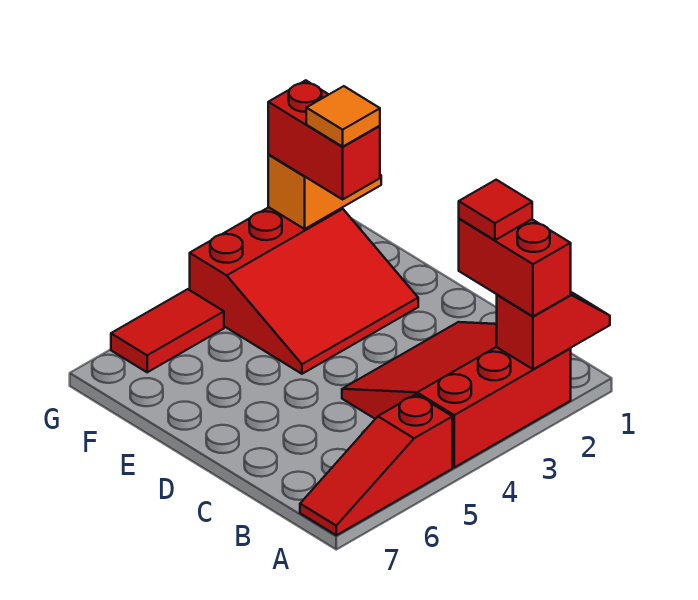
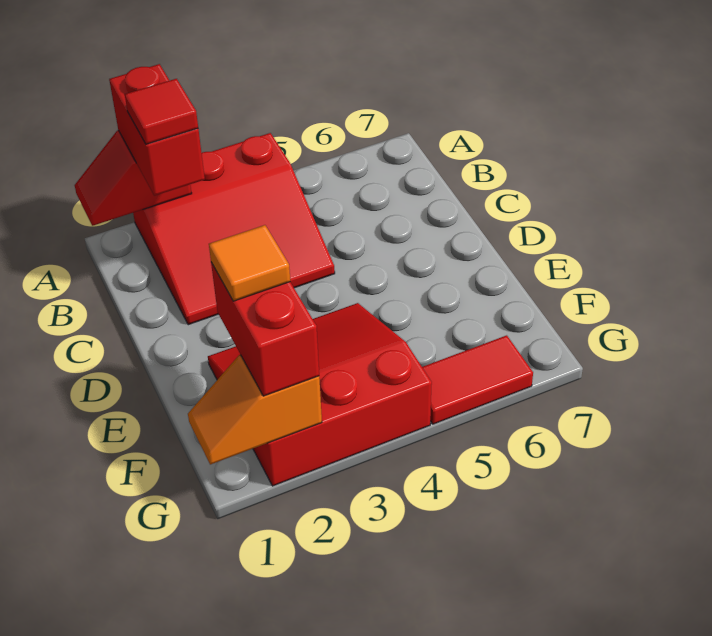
red slope A5:A7 level 1 top 5 -> none

